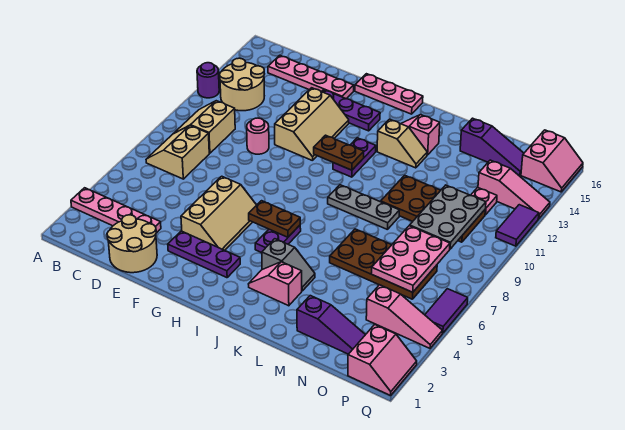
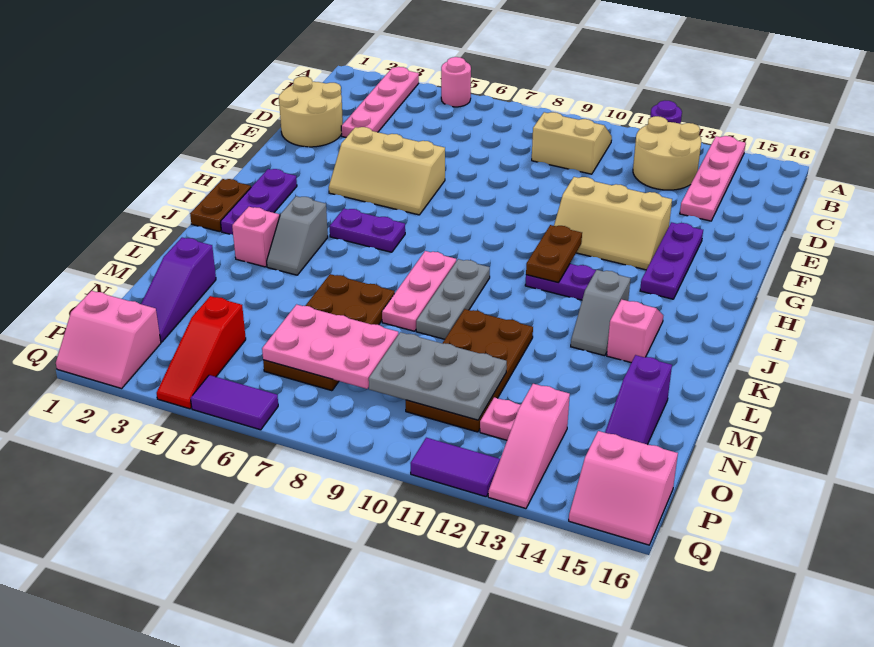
tan slope B7:C8 level 1 top C -> none
pink plate C15:F15 level 1 -> pink plate A14:D14 level 1
pink round brick E10 level 1 -> pink round brick A5 level 1
purple plate F3:H3 level 1 -> purple plate H2:J2 level 1
pink plate G16:I16 level 1 -> pink plate J8:L8 level 1
brown plate H6:I6 level 2 -> brown plate I1:J1 level 1
tan slope J13:K13 level 1 top J -> grey slope J13:K13 level 1 top J
pink slope O4:Q4 level 1 top O -> red slope O4:Q4 level 1 top O

